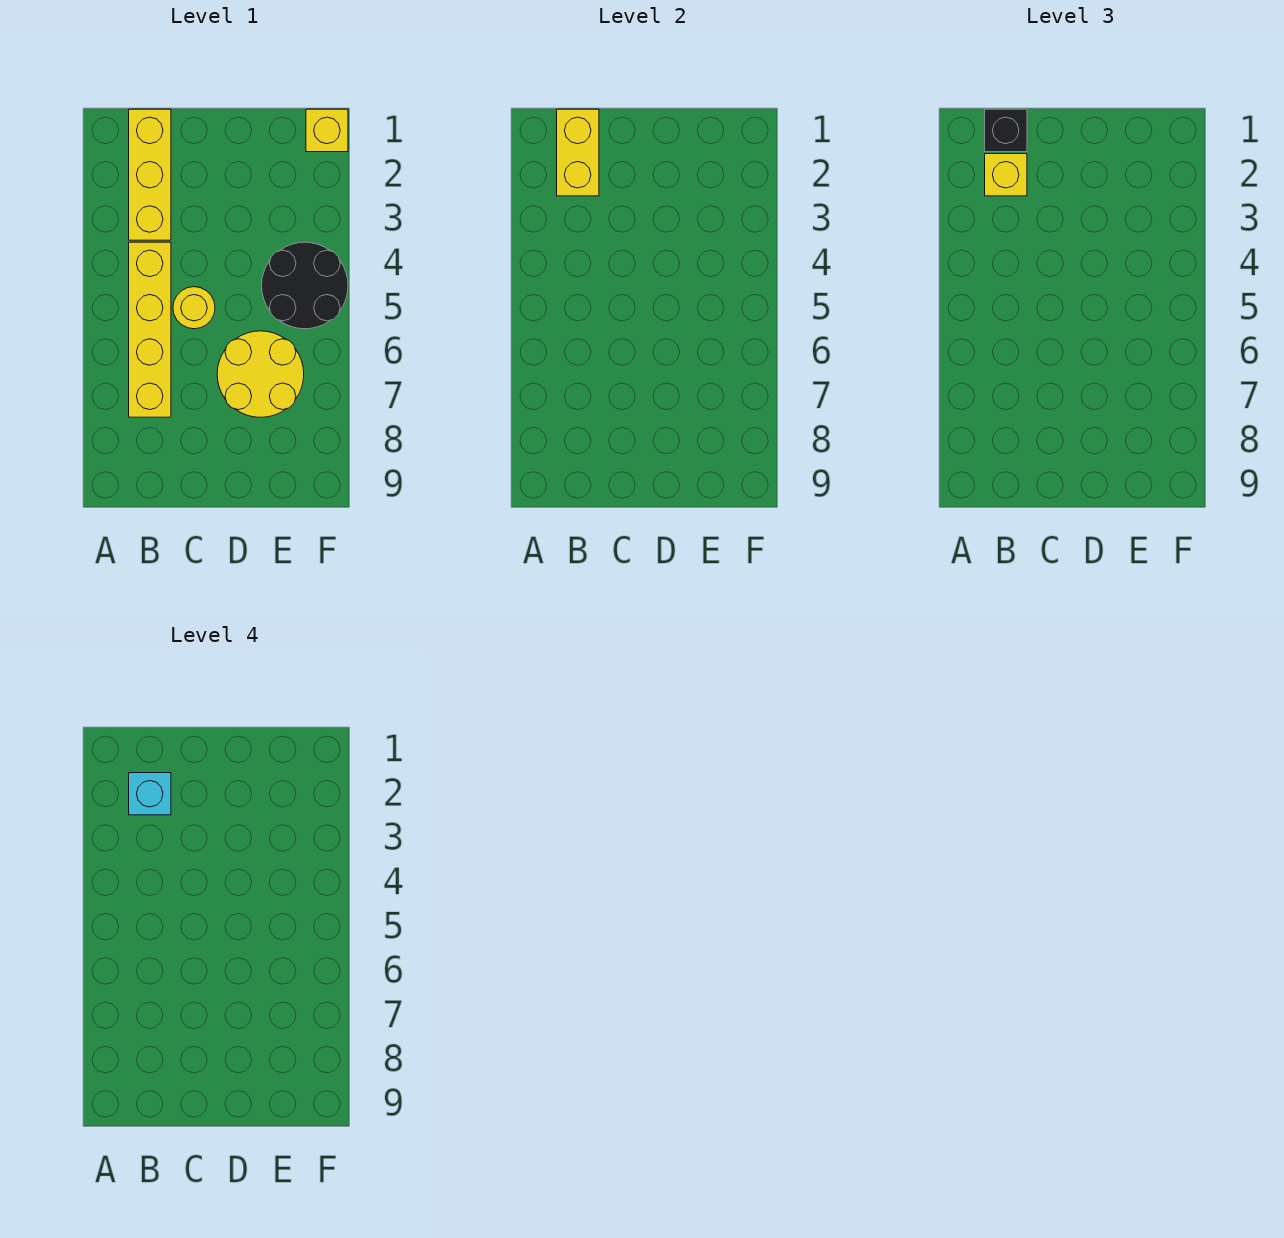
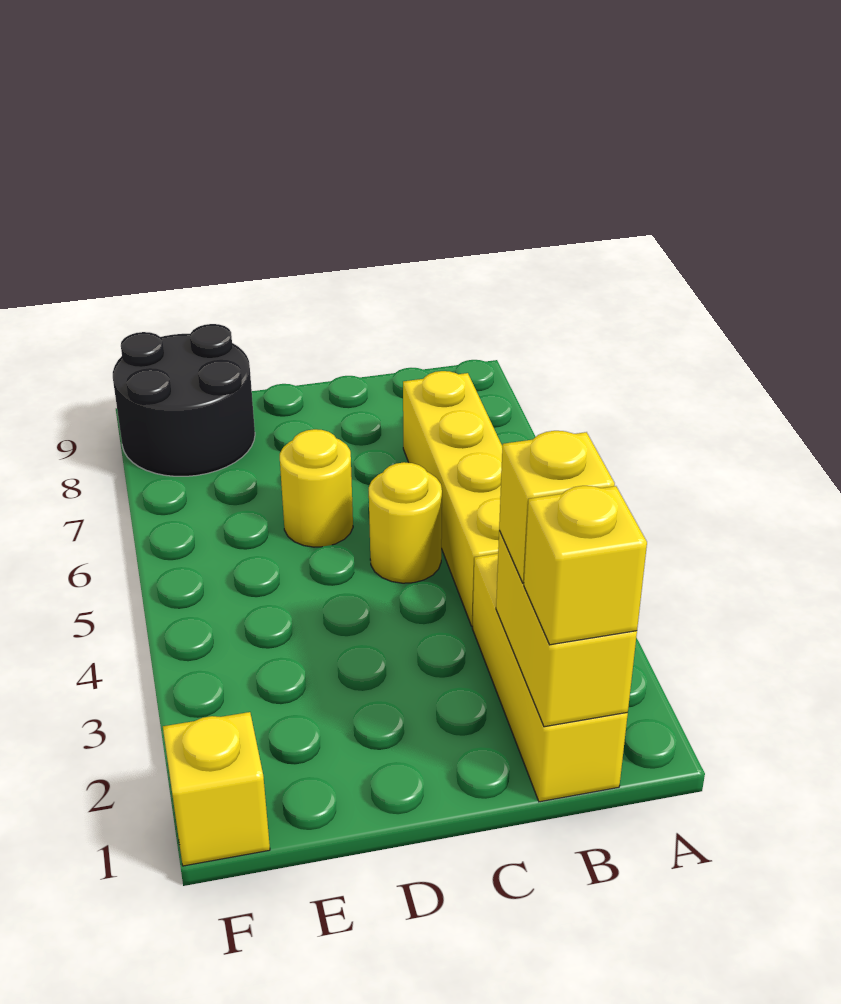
black brick B1 level 3 -> yellow brick B1 level 3
cyan brick B2 level 4 -> none
yellow round brick D6:E7 level 1 -> yellow round brick D6 level 1
black round brick E4:F5 level 1 -> black round brick E8:F9 level 1

